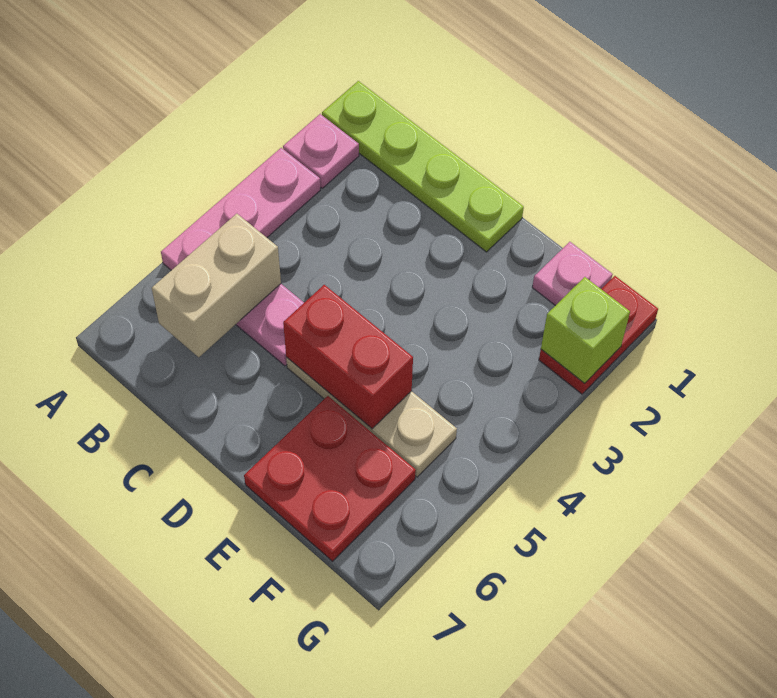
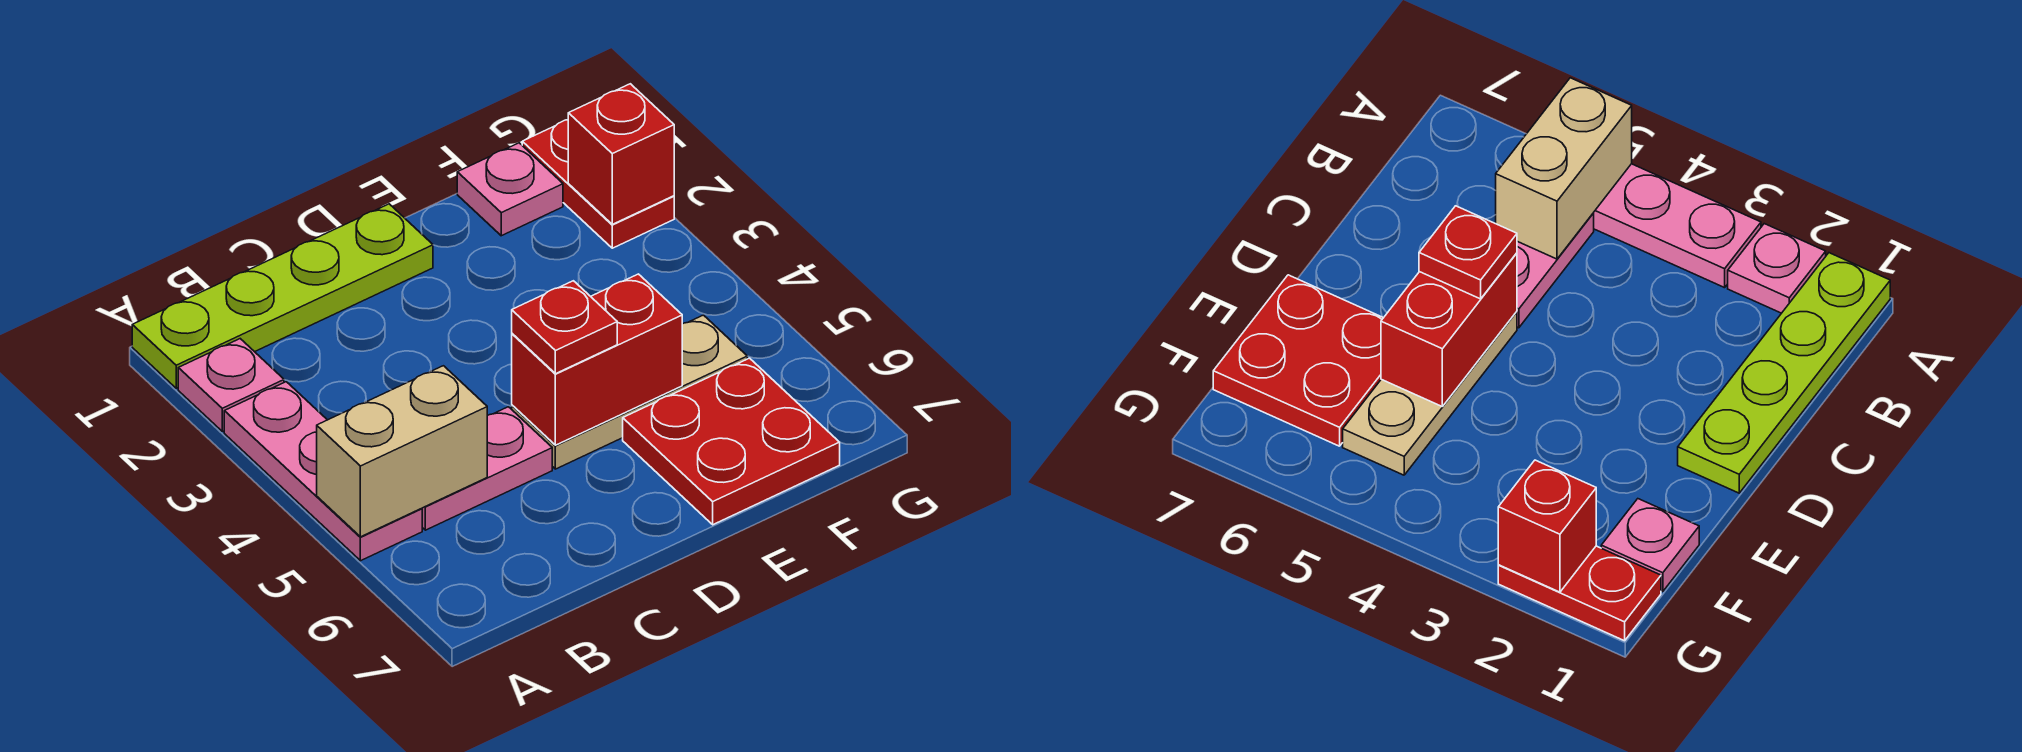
tan brick B5:B6 level 2 -> tan brick A5:B5 level 2
none -> red plate D5 level 3
lime brick G2 level 2 -> red brick G2 level 2

